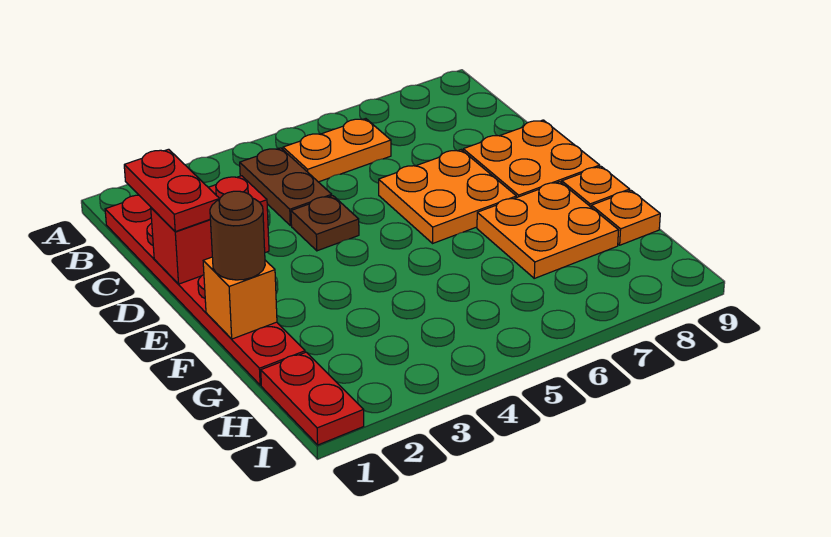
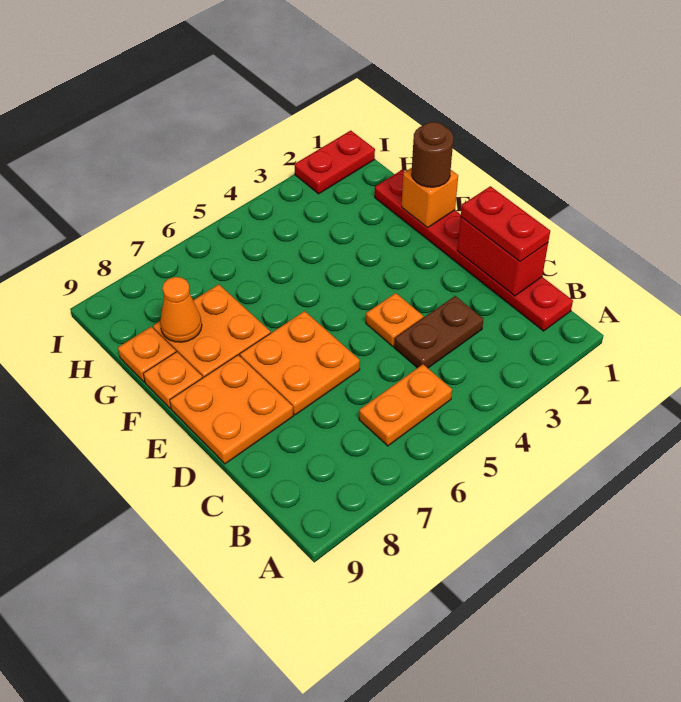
brown plate B4:C4 level 1 -> brown plate C3:C4 level 1
red brick D1:D2 level 2 -> red brick C1:D1 level 2
brown plate D4 level 1 -> orange plate D4 level 1
none -> orange cone G8 level 2
red plate H1:I1 level 1 -> red plate I1:I2 level 1

